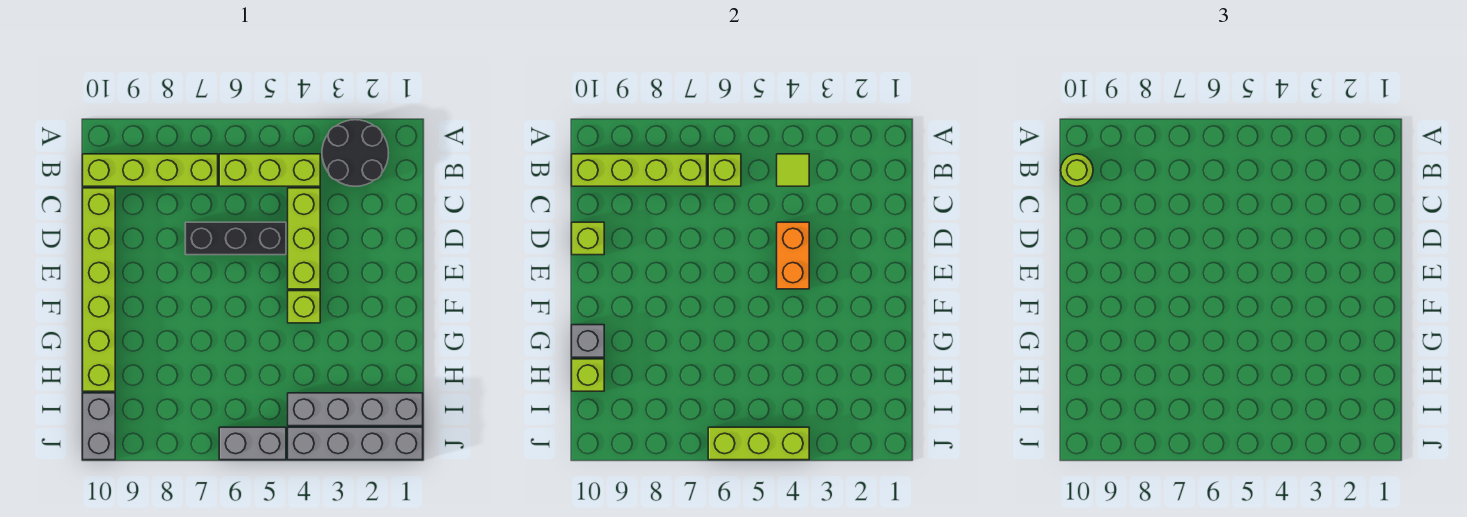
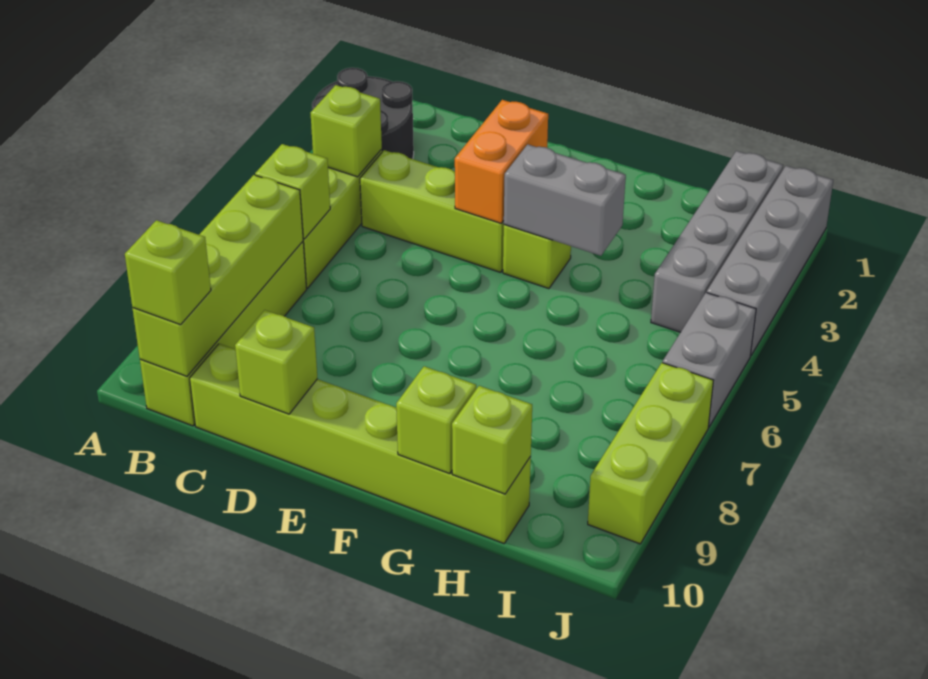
lime tile B4 level 2 -> lime brick B4 level 2
lime round brick B10 level 3 -> lime brick B10 level 3
orange brick D4:E4 level 2 -> orange brick E3:E4 level 2
black brick D5:D7 level 1 -> none
grey brick G10 level 2 -> lime brick G10 level 2
grey brick I10:J10 level 1 -> grey brick F4:G4 level 2
lime brick J4:J6 level 2 -> lime brick J7:J9 level 1

